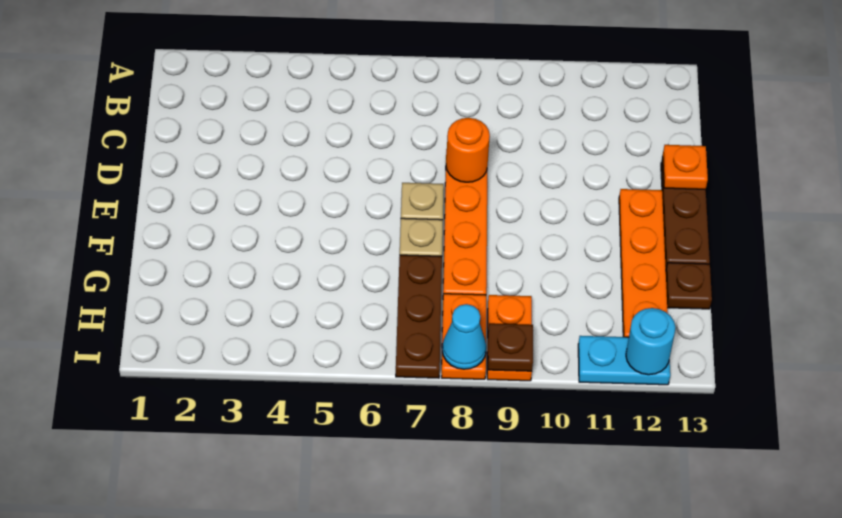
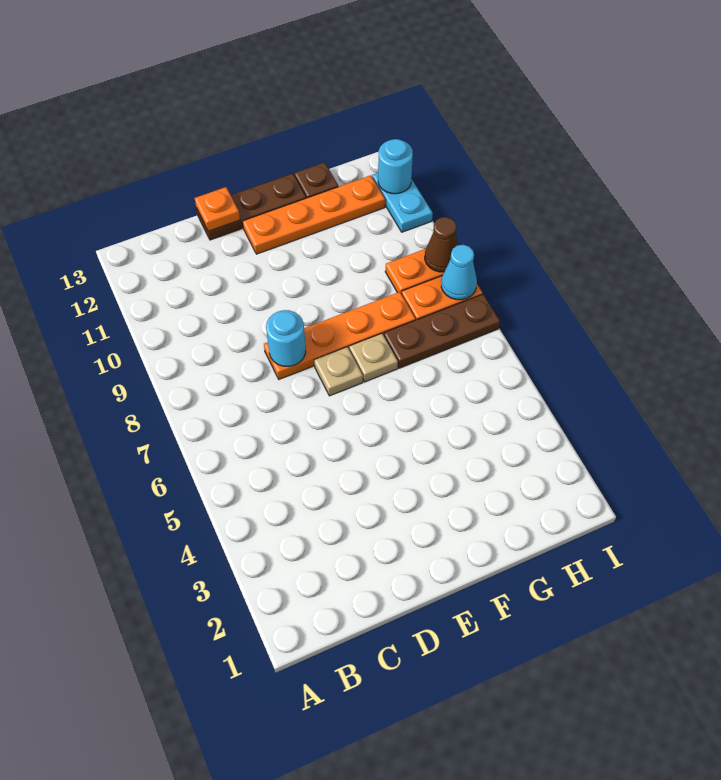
orange round brick D8 level 2 -> cyan round brick D8 level 2
brown plate I9 level 2 -> brown cone I9 level 2

